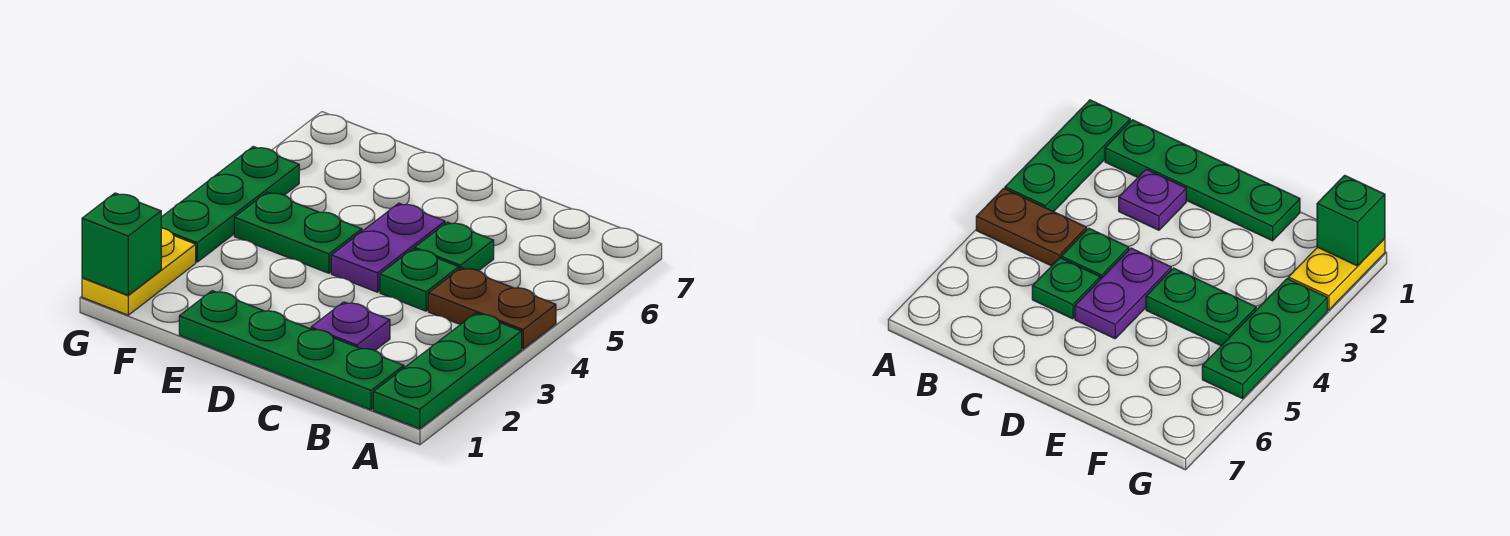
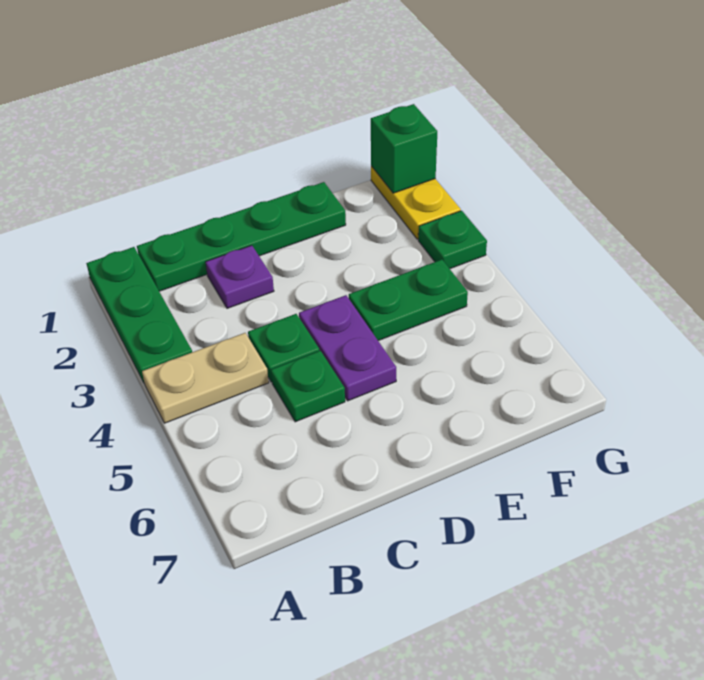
brown plate A4:B4 level 1 -> tan plate A4:B4 level 1
green plate G3:G5 level 1 -> green plate G3 level 1

